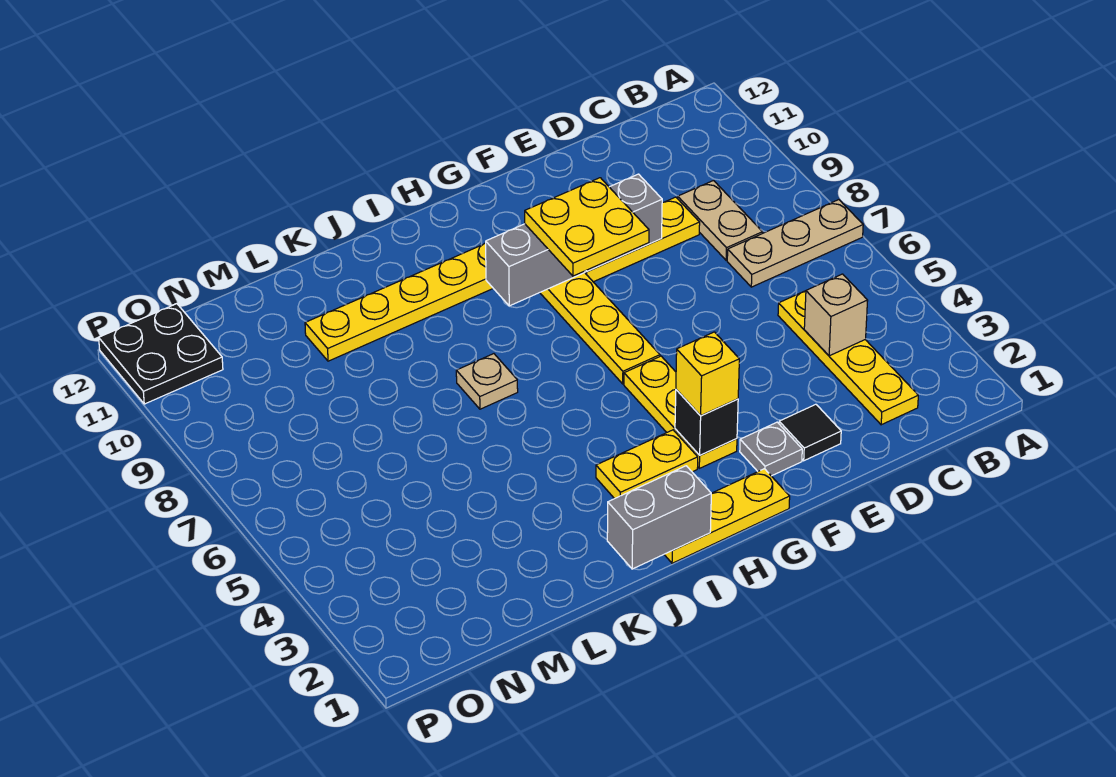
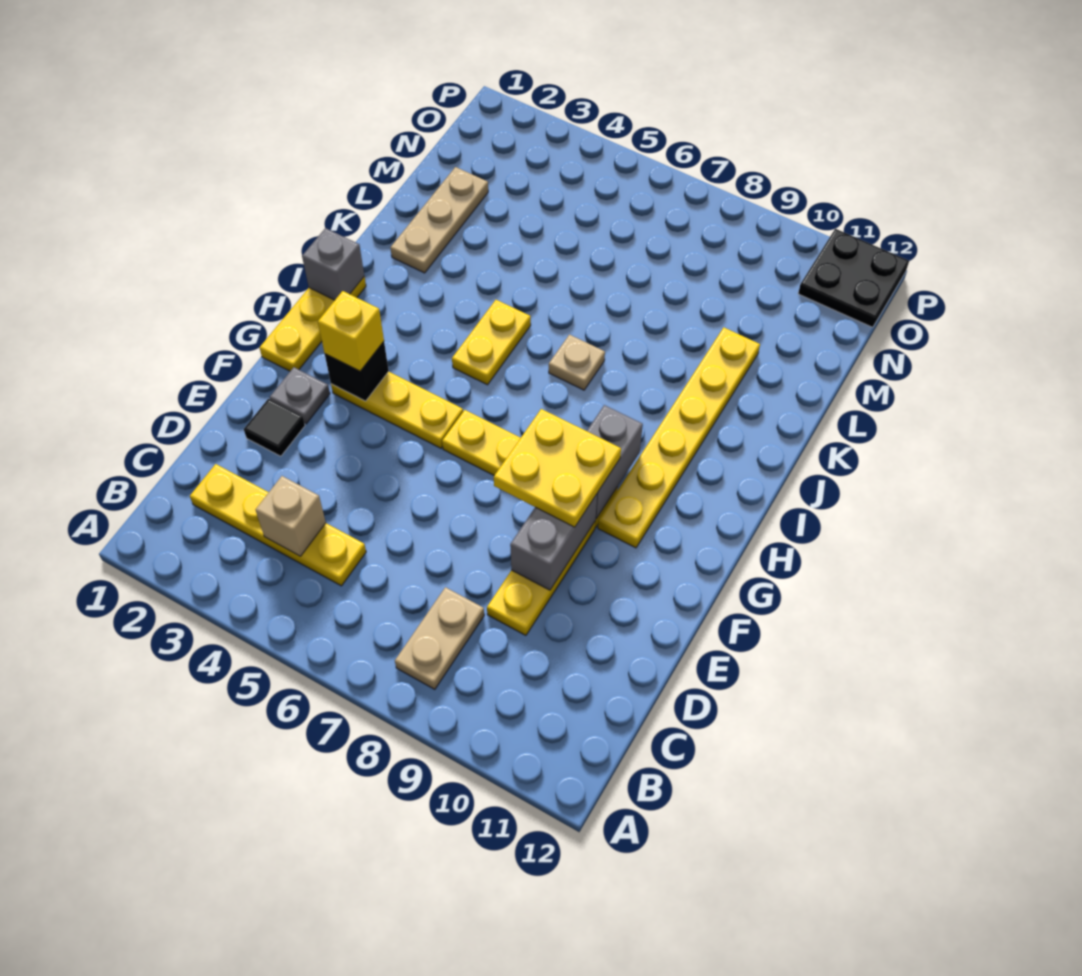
tan plate A7:C7 level 1 -> tan plate K2:M2 level 1
tan plate C8:C9 level 1 -> tan plate B8:C8 level 1
yellow plate H3:I3 level 1 -> yellow plate I5:J5 level 1
grey brick I1:J1 level 2 -> grey brick I1 level 2

